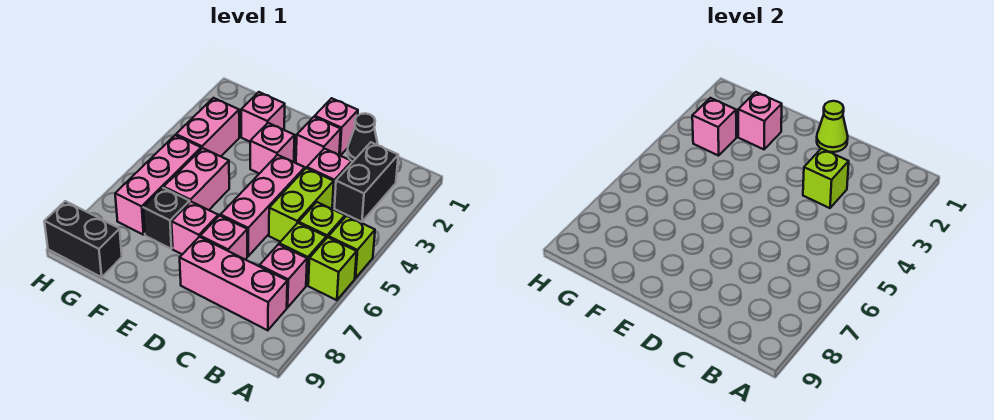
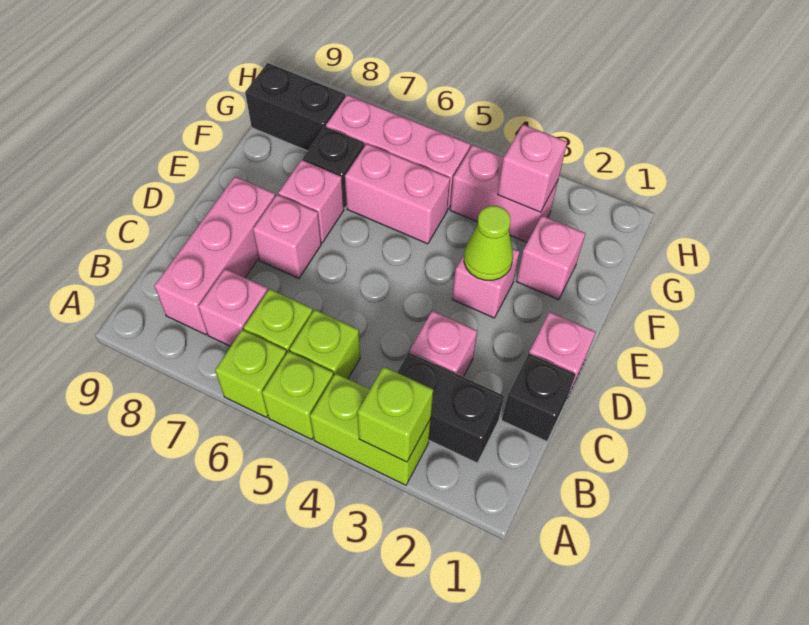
black cone C1 level 1 -> black brick C1 level 1
lime brick C3 level 2 -> lime brick A3 level 2
lime brick C4:C5 level 1 -> lime brick A3:A4 level 1
lime cone D1 level 2 -> lime cone E3 level 2
pink brick D2 level 1 -> none
pink brick D4:D6 level 1 -> none
pink brick F2 level 2 -> none
black brick G9:H9 level 1 -> black brick G8:G9 level 1

